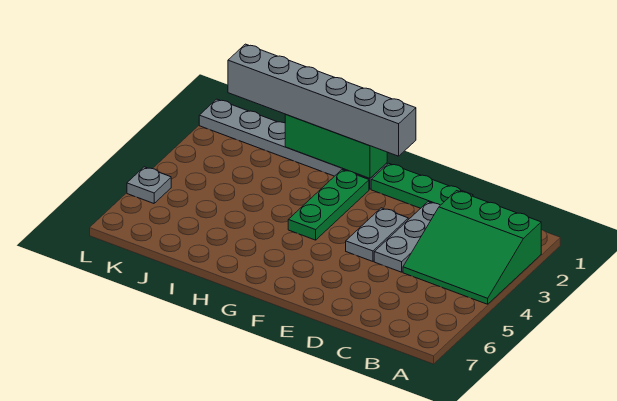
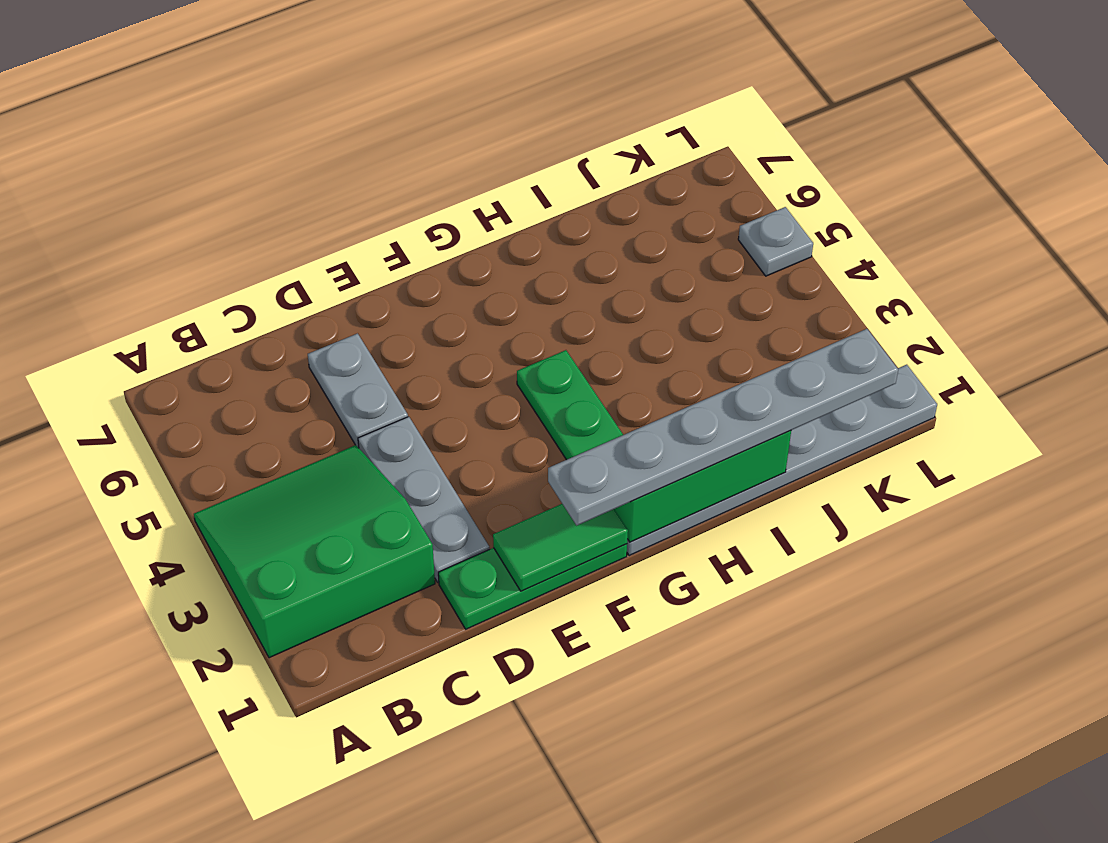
none -> green tile E1:F1 level 2
grey plate E3:E4 level 1 -> grey plate D5:D6 level 1
grey brick F1:K1 level 3 -> grey plate F1:K1 level 3

